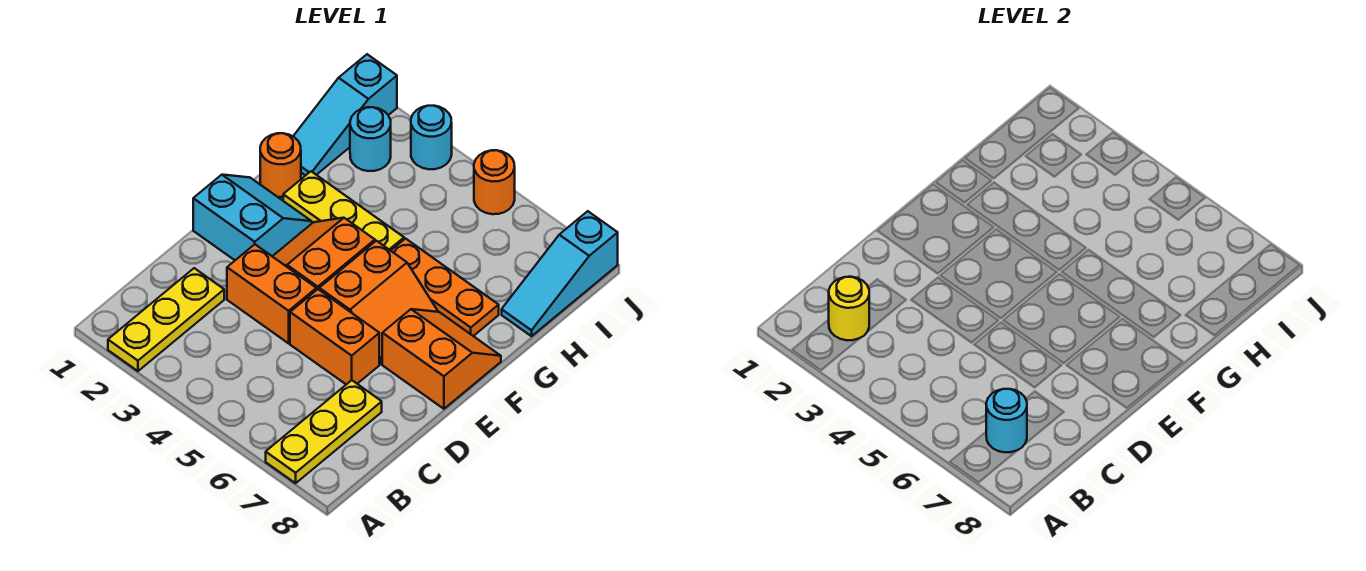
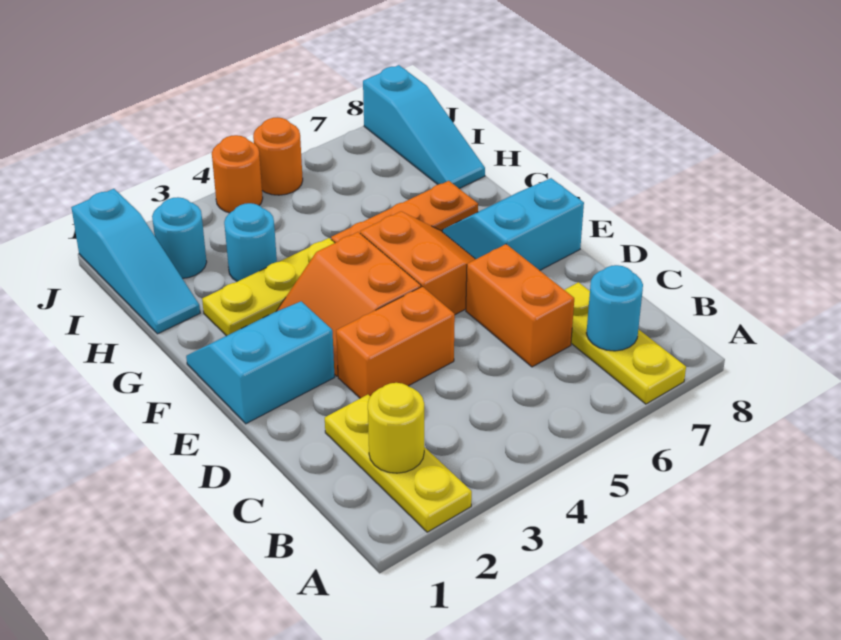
orange brick D5:D6 level 1 -> orange brick C6:D6 level 1
orange slope E7:F8 level 1 top E -> cyan slope E7:F8 level 1 top E
orange round brick G1 level 1 -> orange round brick J4 level 1
cyan round brick J3 level 1 -> cyan round brick H3 level 1

